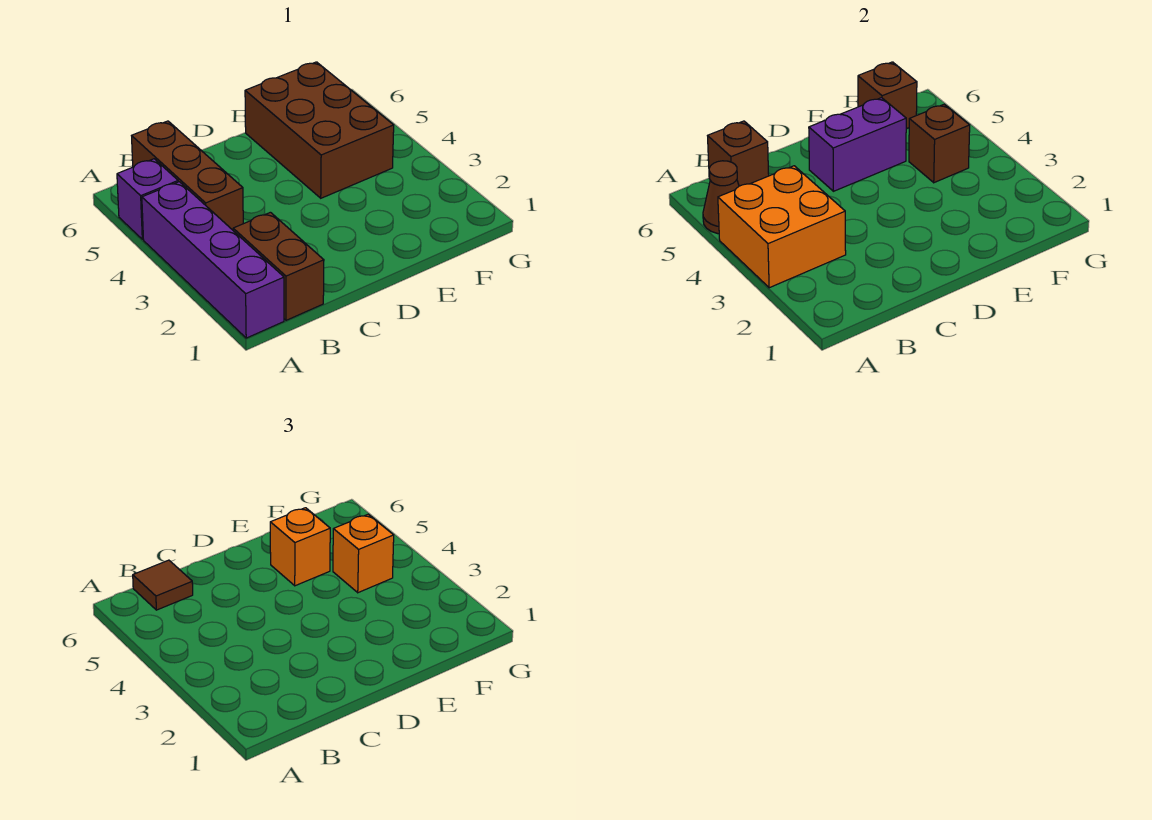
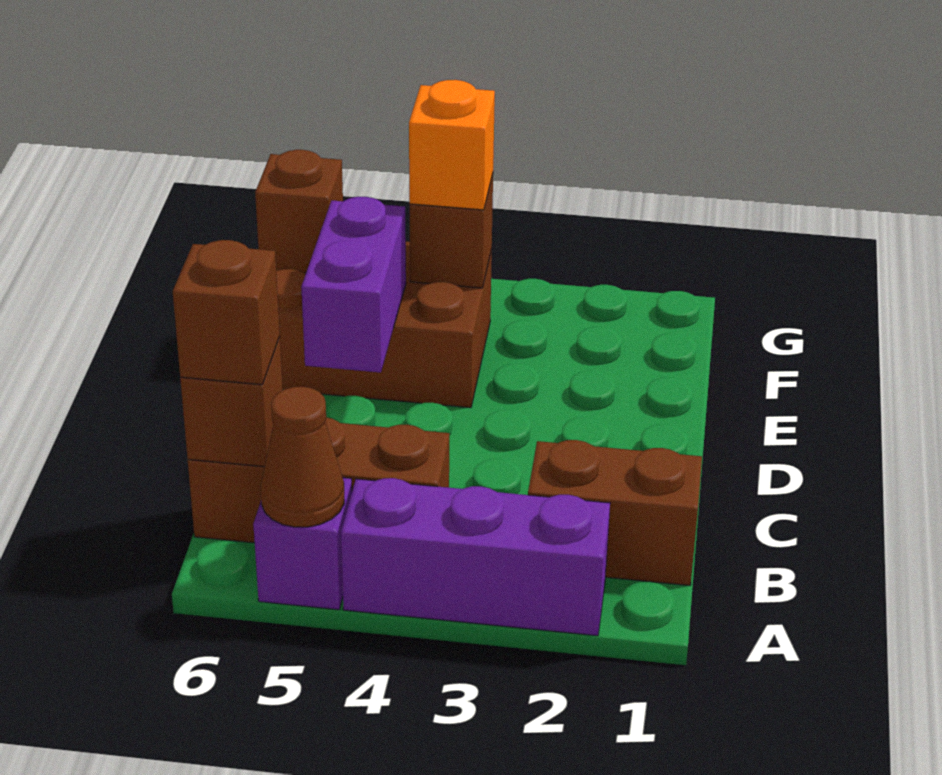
purple brick A1:A4 level 1 -> purple brick A2:A4 level 1
orange brick A3:B4 level 2 -> none
brown tile B6 level 3 -> brown brick B6 level 3
orange brick E5 level 3 -> none

